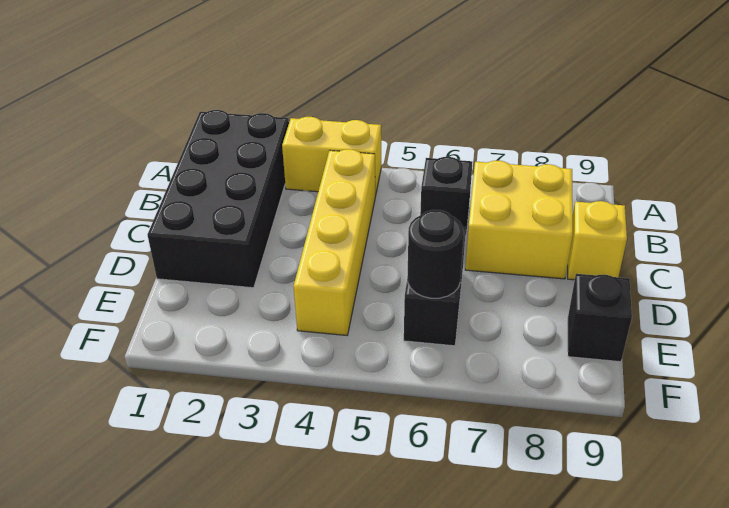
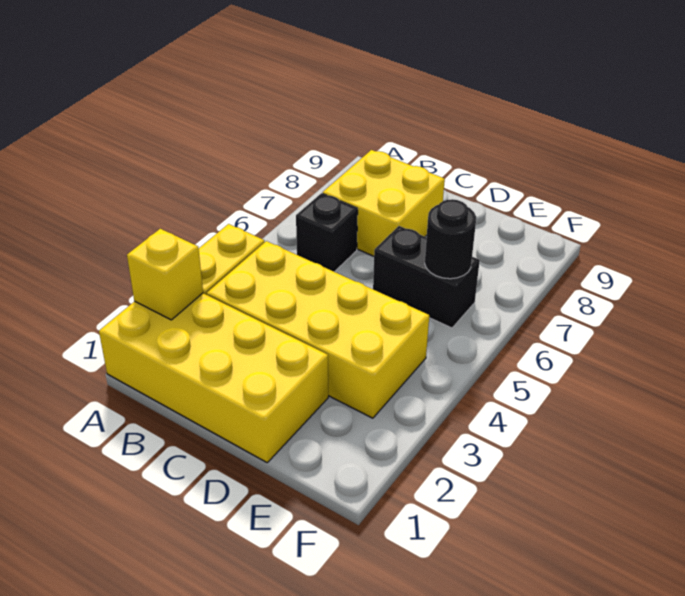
black brick A1:D2 level 1 -> yellow brick A1:D2 level 1
yellow brick B4:E4 level 1 -> yellow brick B3:E4 level 1
yellow brick C9 level 1 -> yellow brick A2 level 2
black brick E9 level 1 -> none

